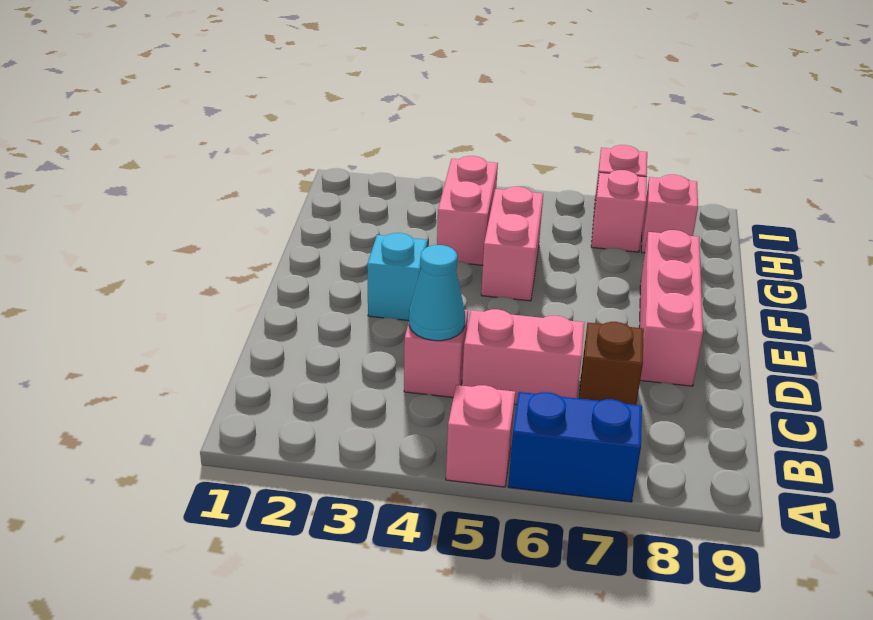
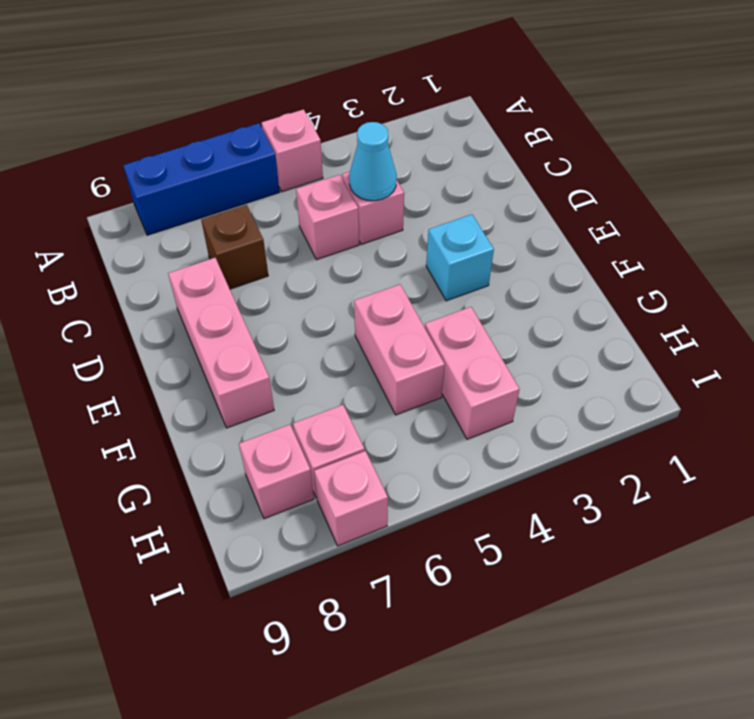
blue brick A6:A7 level 1 -> blue brick A6:A8 level 1
pink brick C5:C6 level 1 -> pink brick C5 level 1

